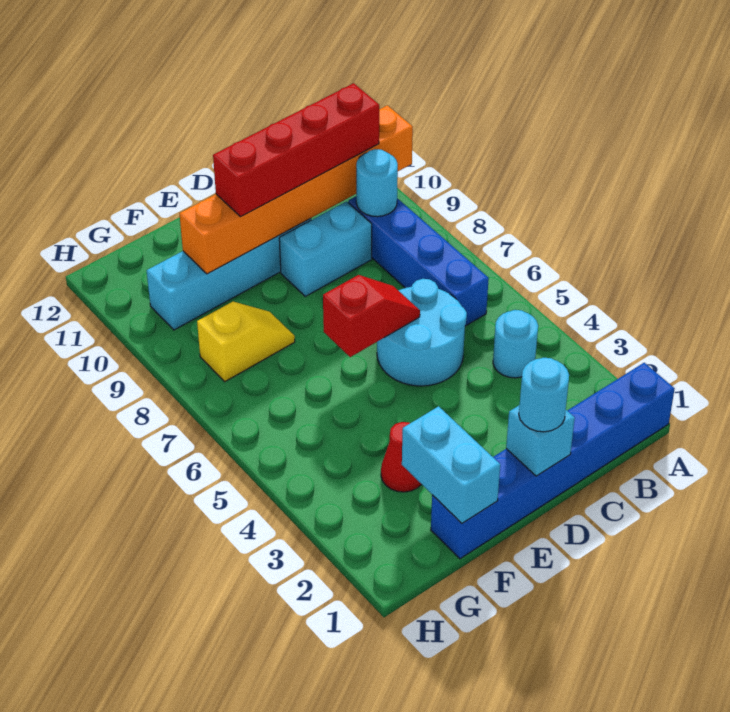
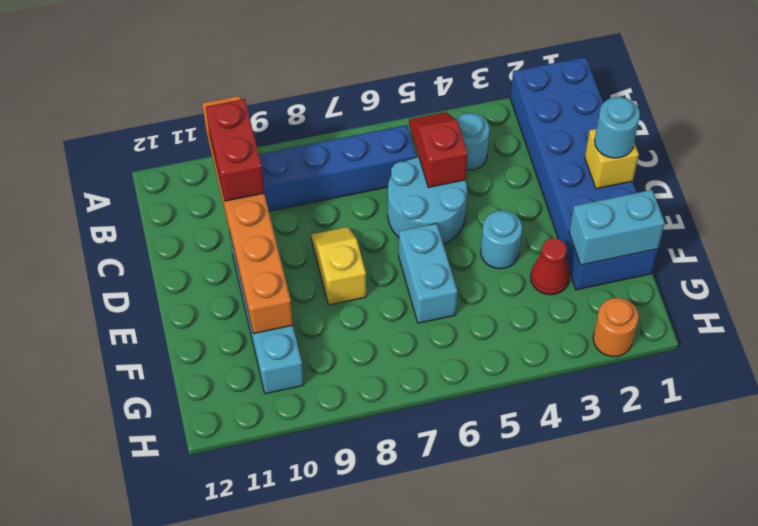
blue brick A1:F1 level 1 -> blue brick A1:F2 level 1
cyan round brick B9 level 2 -> cyan round brick E4 level 1
red brick B10:E10 level 3 -> red brick B10:C10 level 3
cyan brick C9:D9 level 1 -> cyan brick E6:F6 level 1
cyan brick D1 level 2 -> yellow brick D1 level 2
red slope D6:E6 level 2 top E -> red slope B5:C5 level 2 top C
yellow slope F8:G8 level 1 top G -> yellow slope D8:E8 level 1 top E
none -> orange round brick H2 level 1

